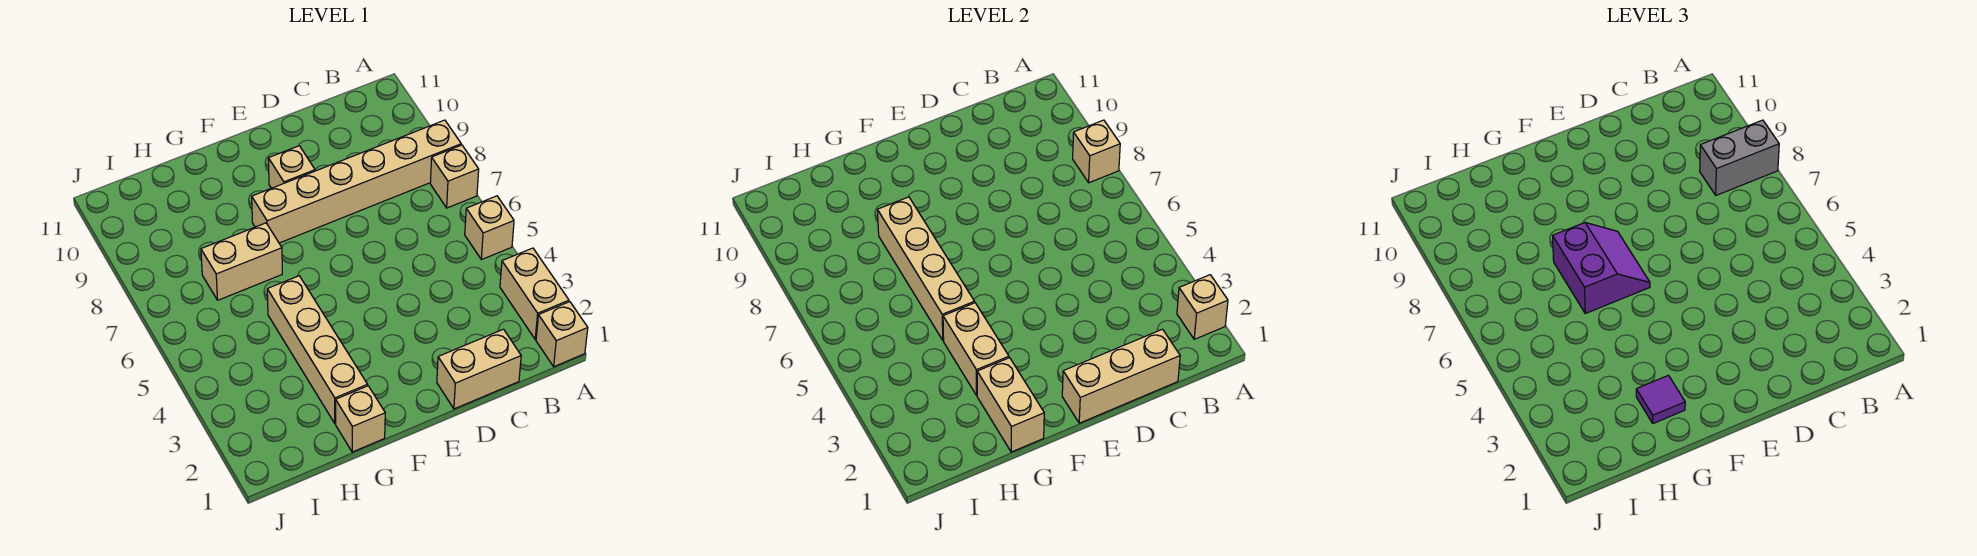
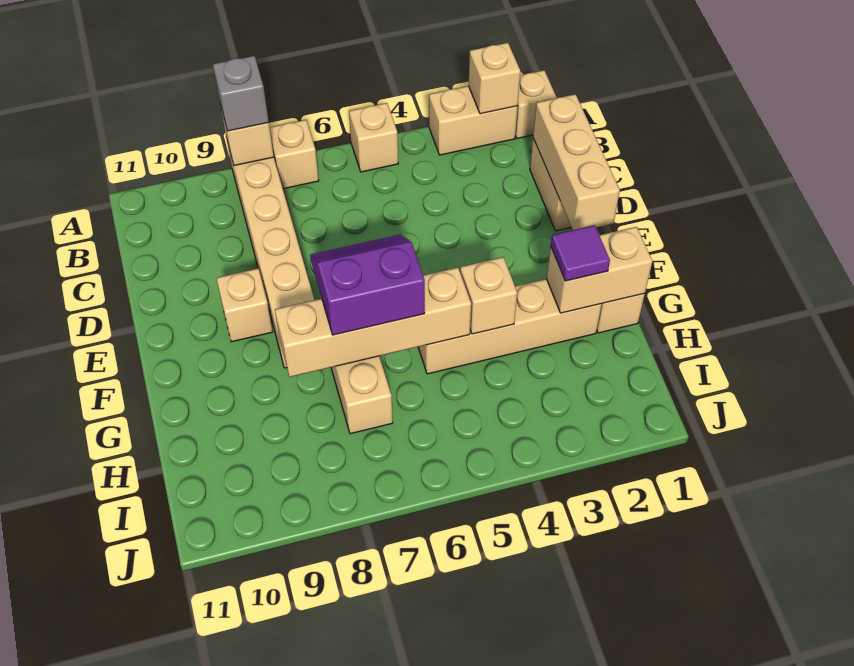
grey brick A8:B8 level 3 -> grey brick A8 level 3
tan brick G3:G4 level 2 -> tan brick G4 level 2

